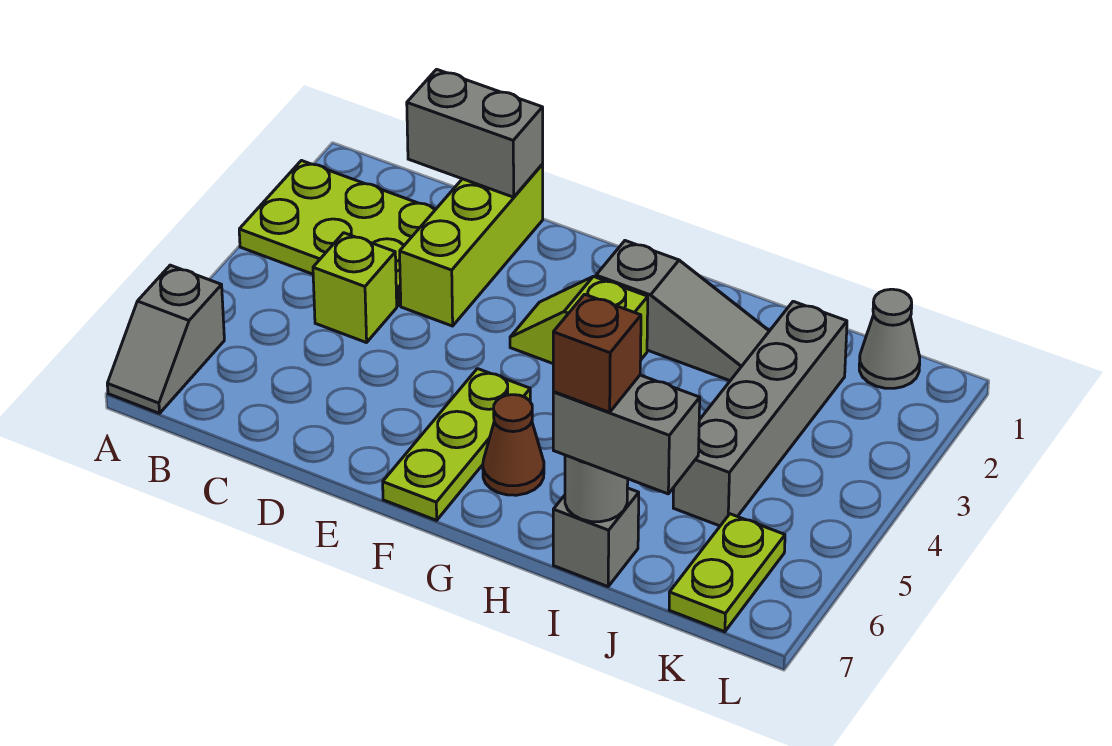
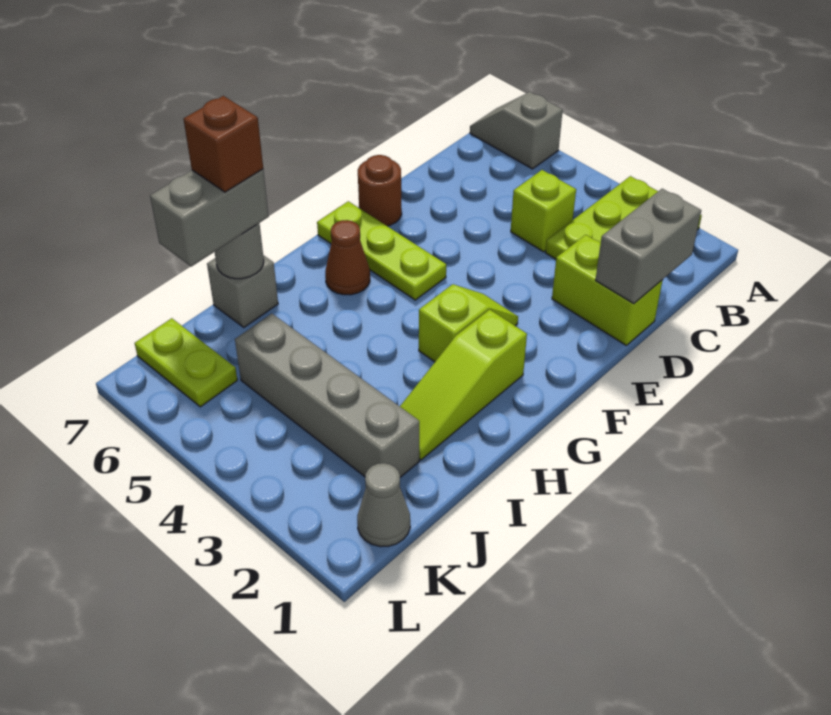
lime brick D1:D3 level 1 -> lime brick D1:D2 level 1
none -> brown round brick E7 level 1
grey slope G2:I2 level 1 top G -> lime slope G2:I2 level 1 top G

